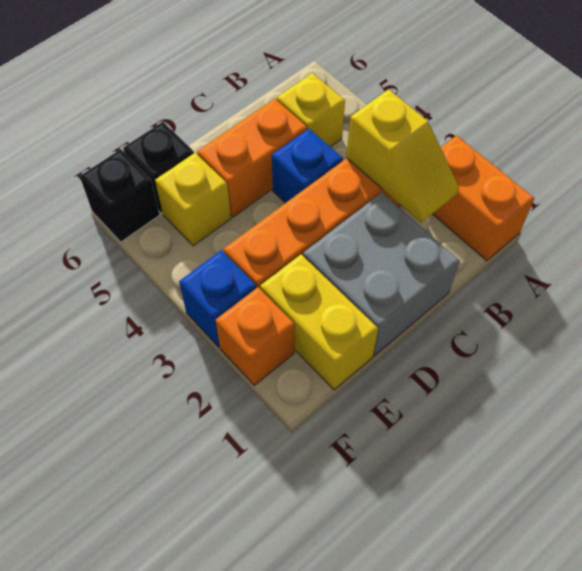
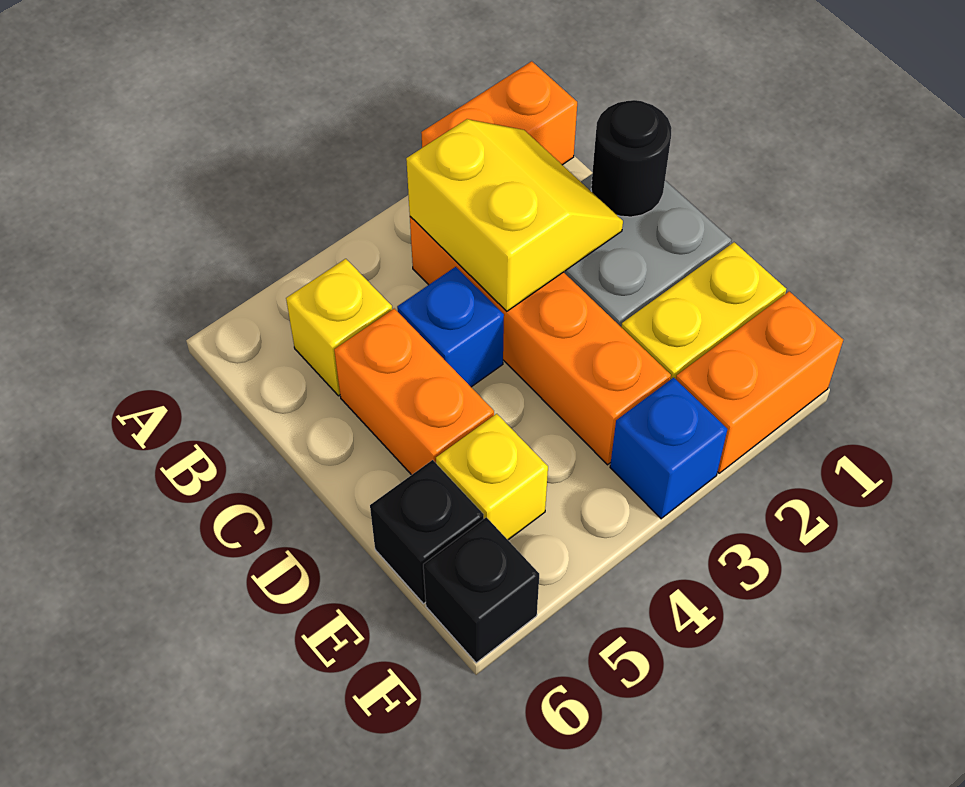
yellow slope B2:B3 level 2 top 3 -> yellow slope B2:C3 level 2 top 3
none -> black round brick C1 level 2
orange brick F2 level 1 -> orange brick F1:F2 level 1

